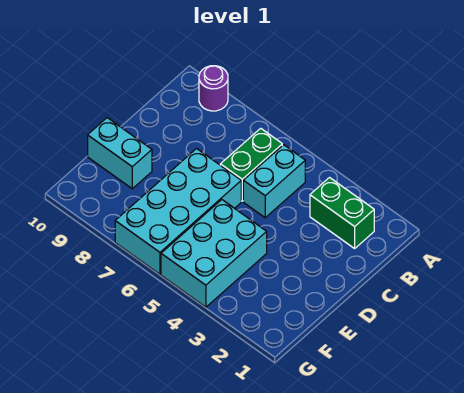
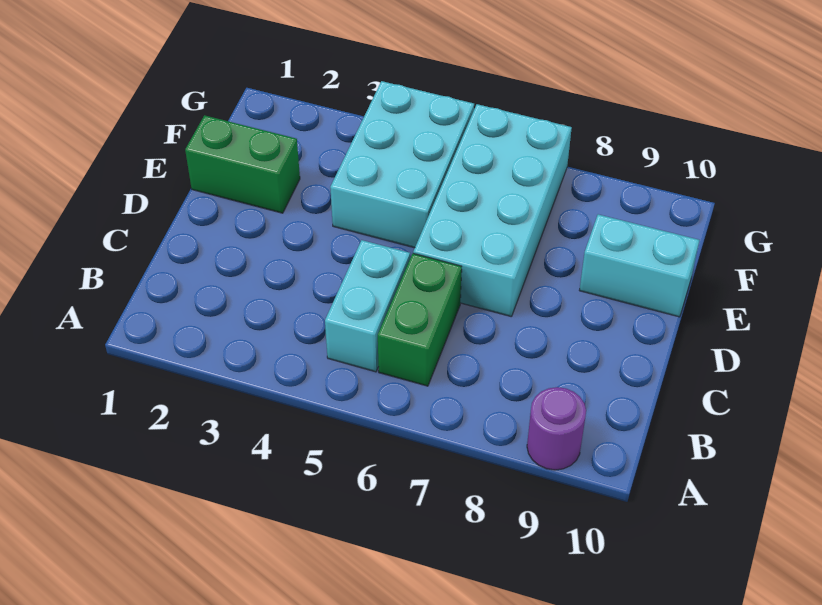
green brick B2:B3 level 1 -> green brick E1:E2 level 1

